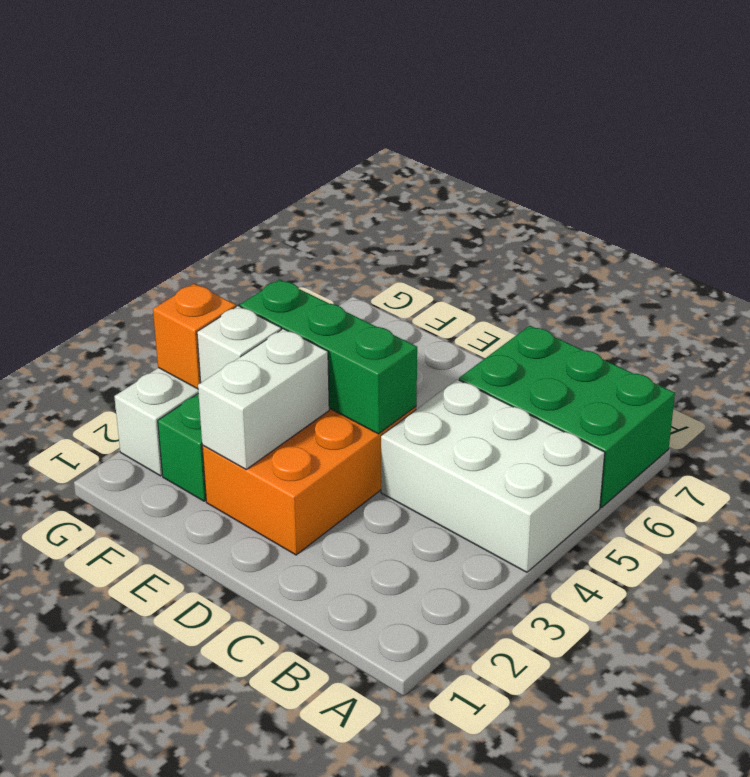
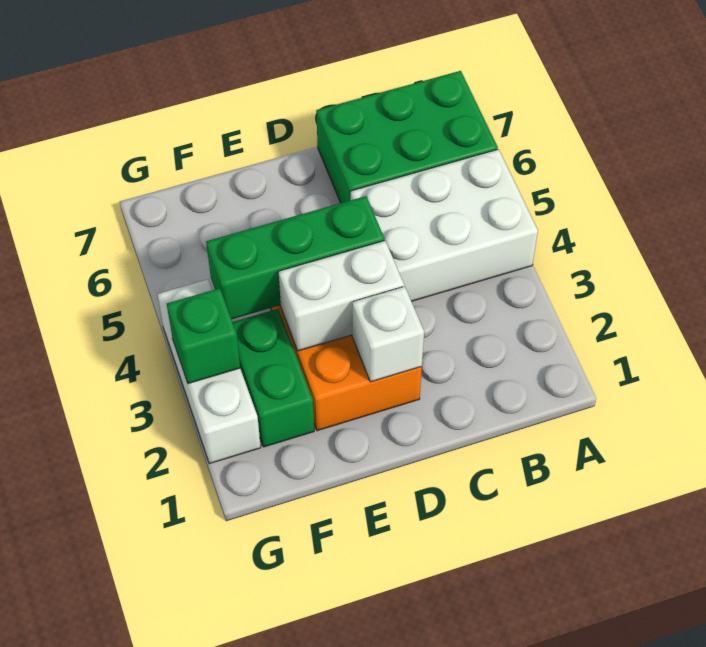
white brick E2:E3 level 2 -> white brick D3:E3 level 2
white brick F3 level 2 -> white brick D2 level 2
orange brick G3 level 2 -> green brick G3 level 2

